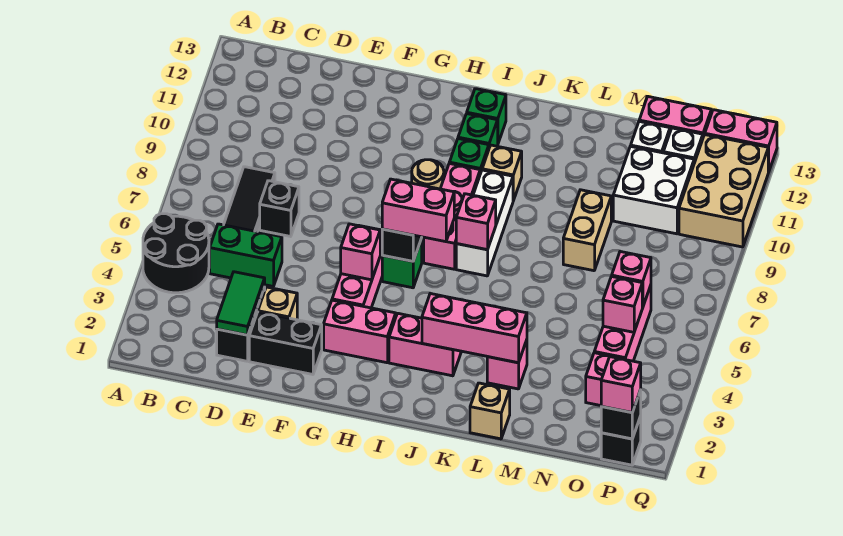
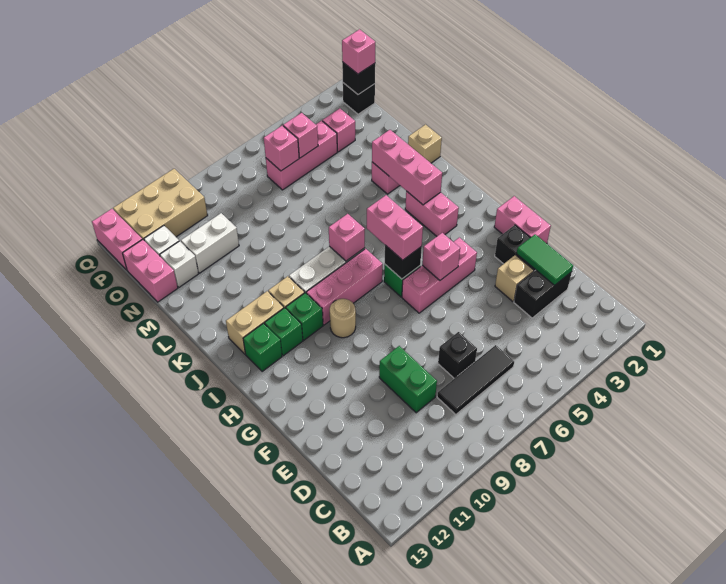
black round brick A4:B5 level 1 -> none
green brick C5:D5 level 1 -> green brick D9:E9 level 1
green tile D2:D3 level 2 -> green tile D2:E2 level 2
pink brick G3:H3 level 1 -> pink brick F1:G1 level 1
tan brick M8:M9 level 1 -> tan brick J11:J12 level 1
white brick N10:O11 level 1 -> white brick N10:N11 level 1

